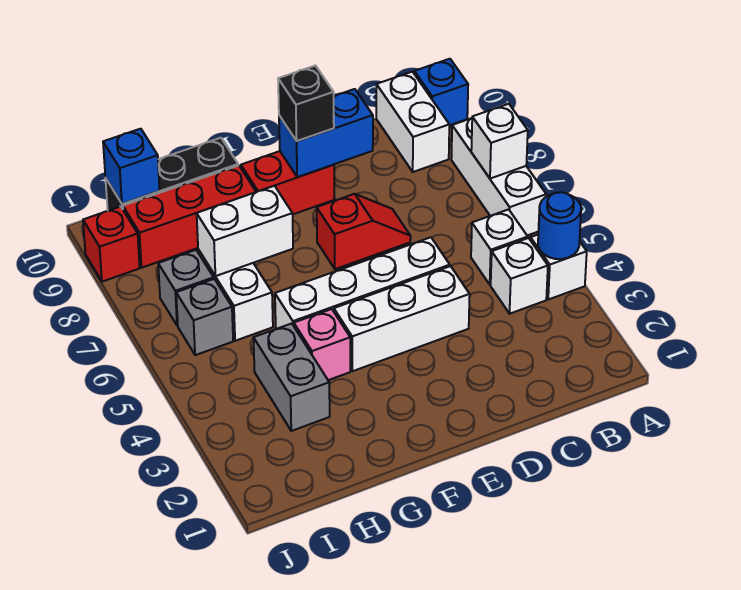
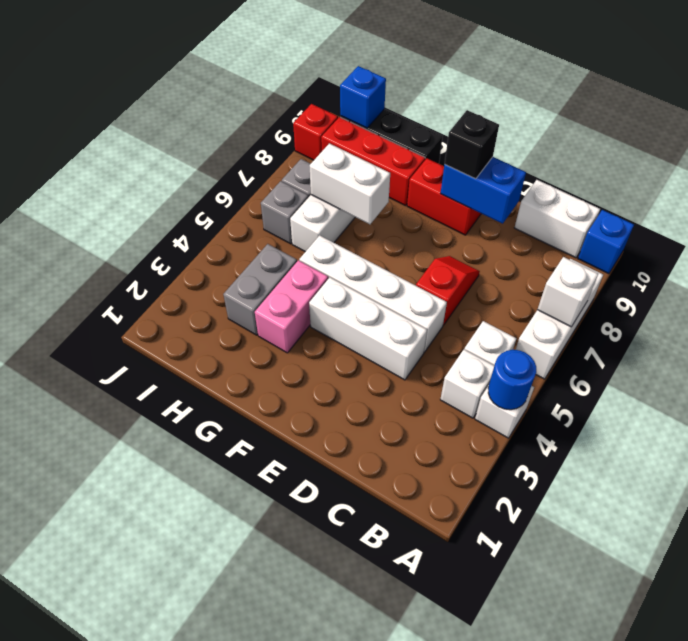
white brick B9:B10 level 1 -> white brick B10:C10 level 1
red slope D7:E7 level 1 top E -> red slope D6:D7 level 1 top 6
pink brick G4 level 1 -> pink brick G3:G4 level 1

